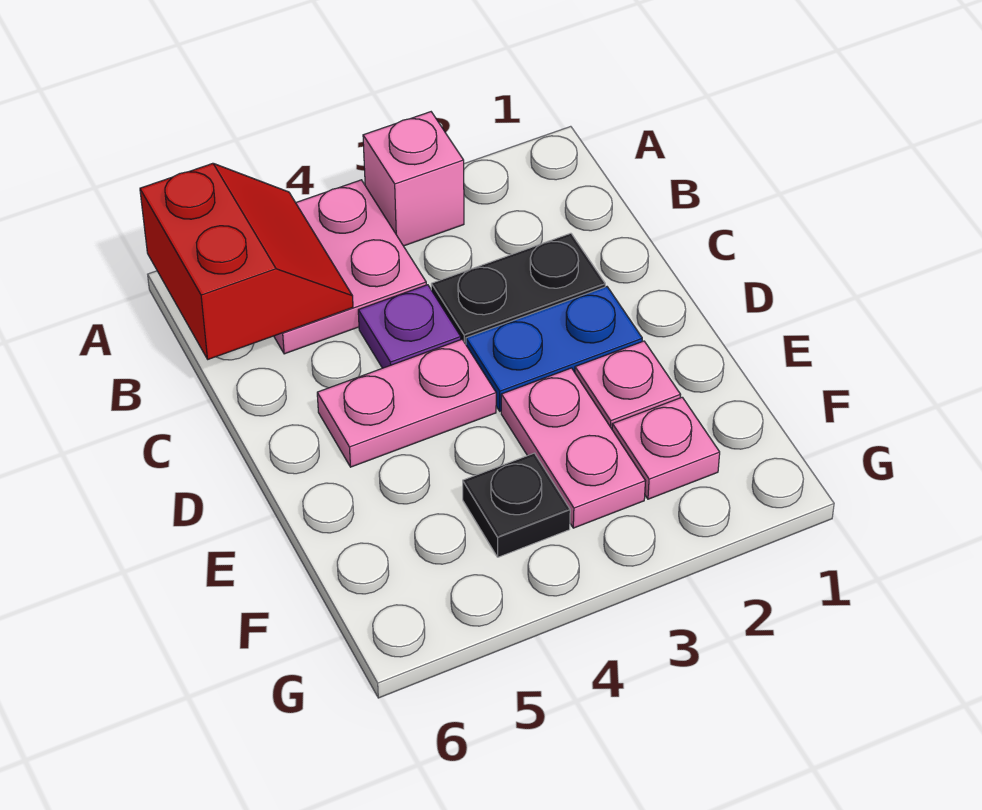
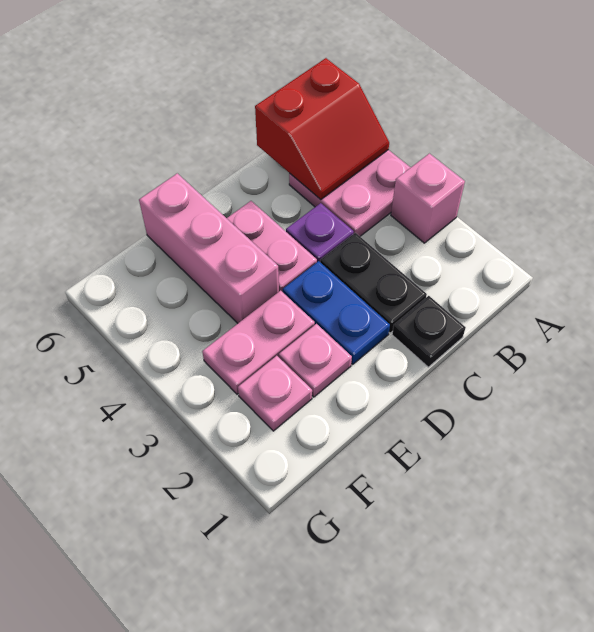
none -> pink brick E4:E6 level 1
black plate F4 level 1 -> black plate C1 level 1

